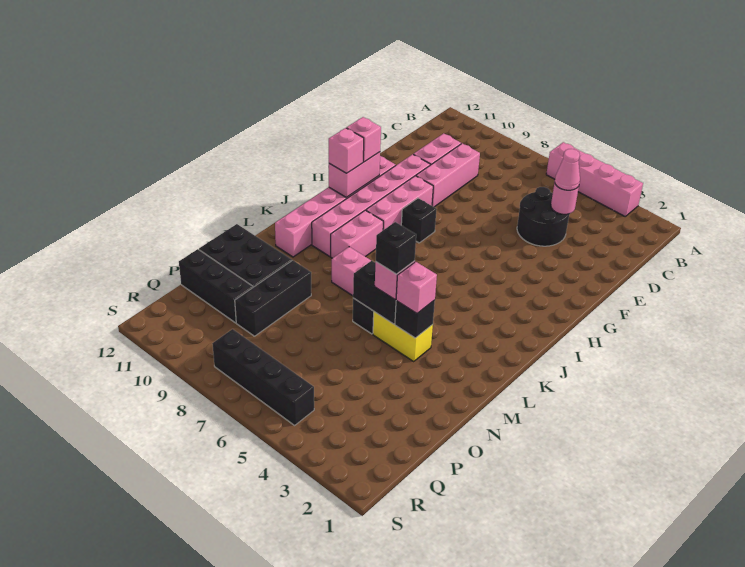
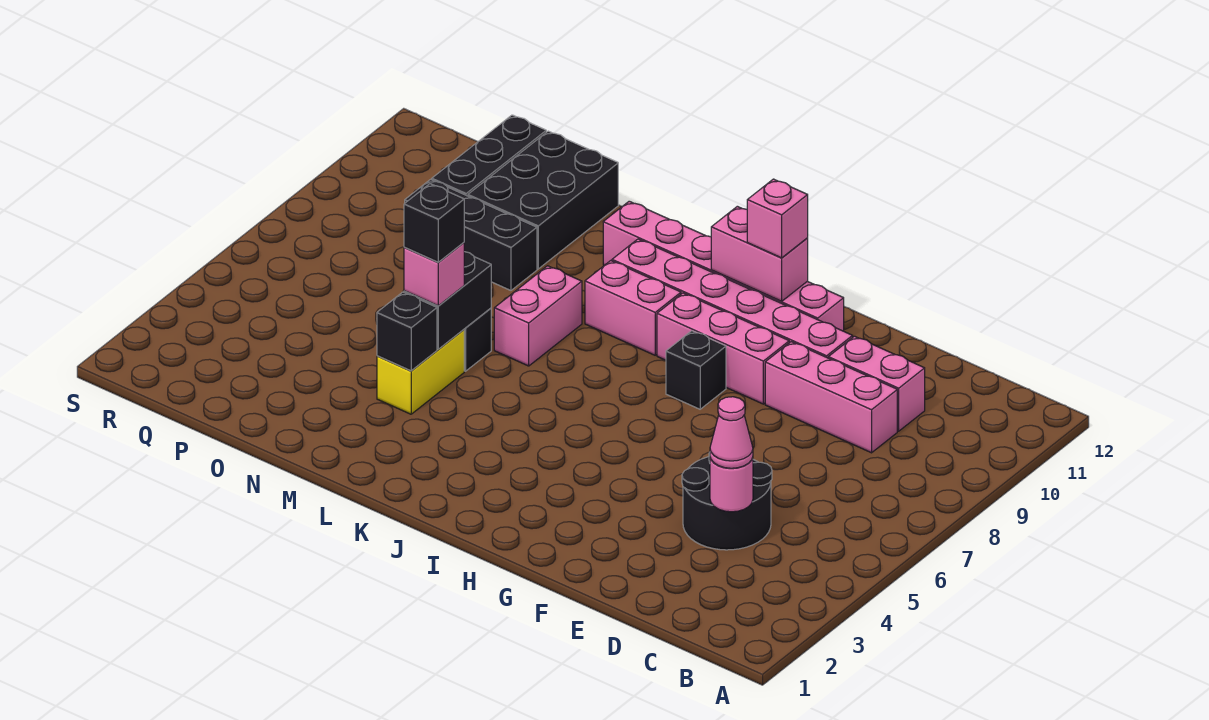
pink brick A3:A6 level 1 -> none
pink brick I11 level 3 -> none
pink brick M4 level 3 -> none
black brick R5:R8 level 1 -> none

